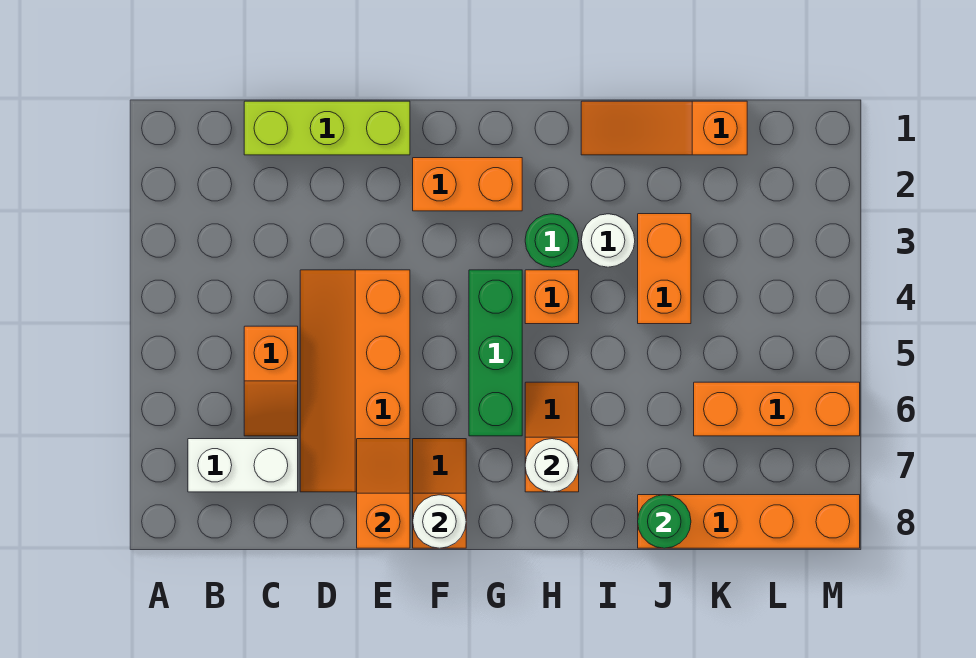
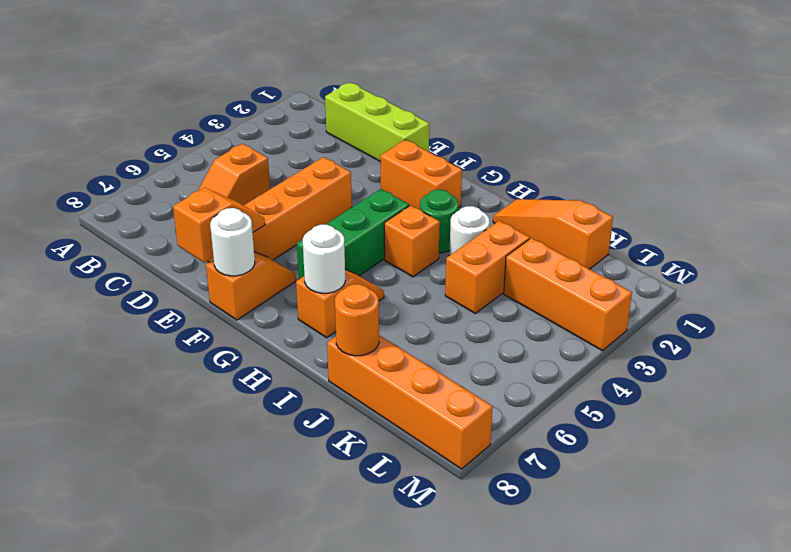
white brick B7:C7 level 1 -> none
green round brick J8 level 2 -> orange round brick J8 level 2
orange brick K6:M6 level 1 -> orange brick K3:M3 level 1

